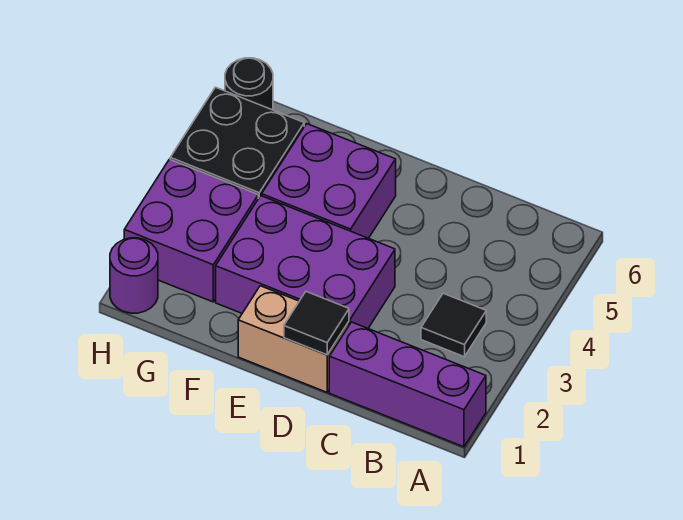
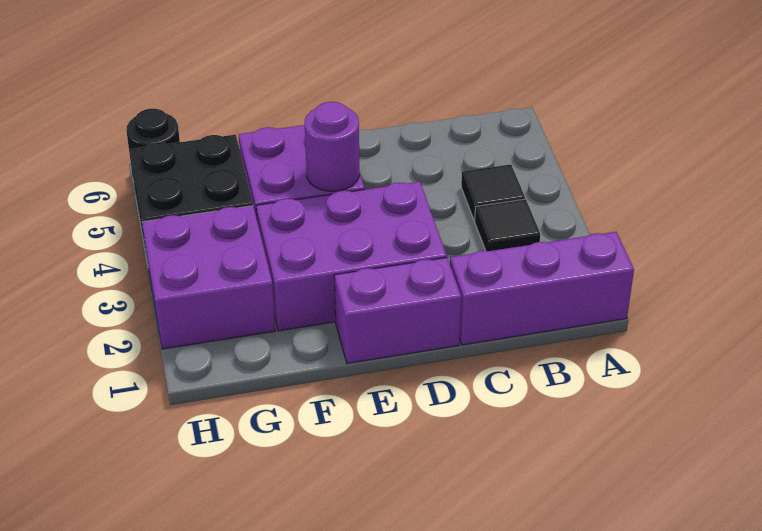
tan brick D1:E1 level 1 -> purple brick D1:E1 level 1
black tile D1 level 2 -> black tile B4 level 1
purple round brick H1 level 1 -> purple round brick E4 level 2

